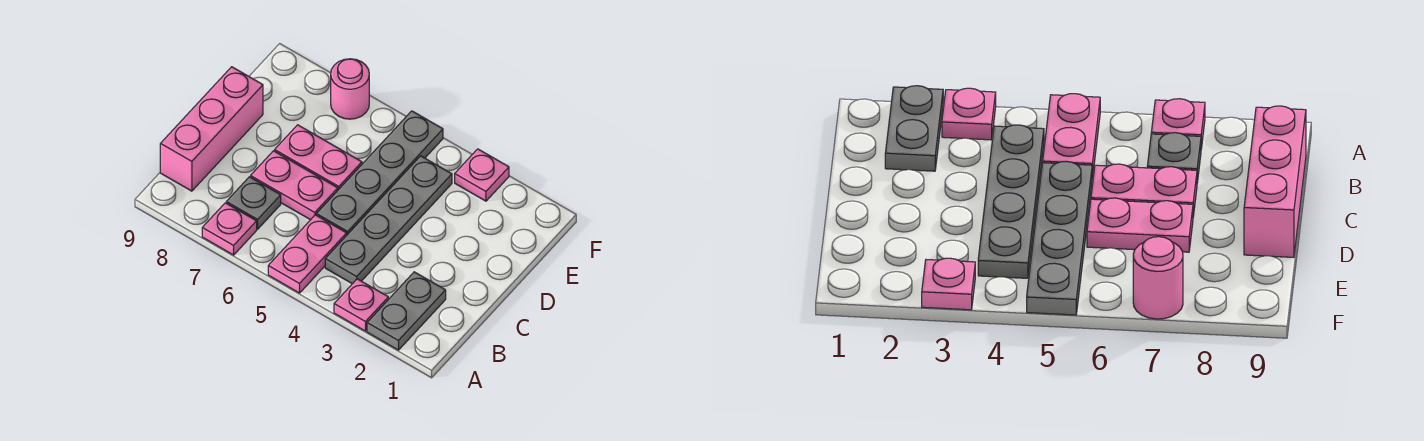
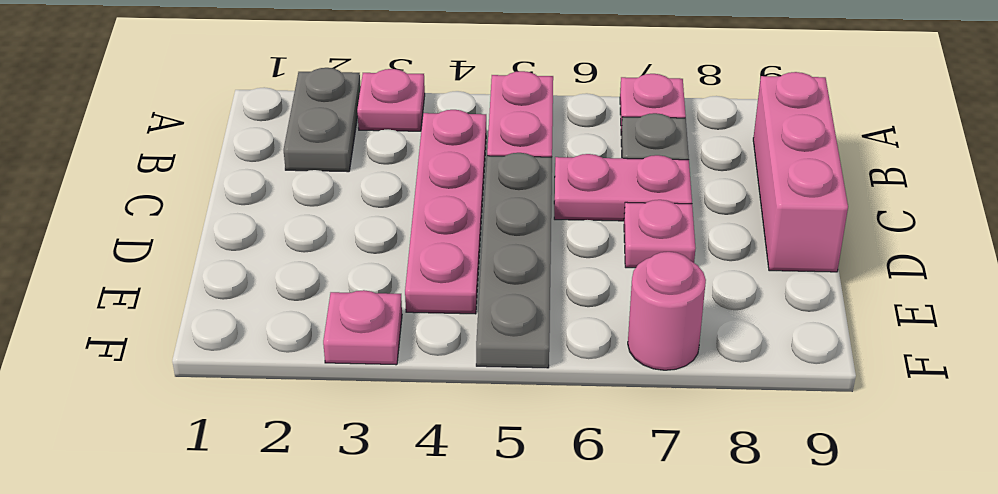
grey plate B4:E4 level 1 -> pink plate B4:E4 level 1
pink plate D6:D7 level 1 -> pink plate D7 level 1

